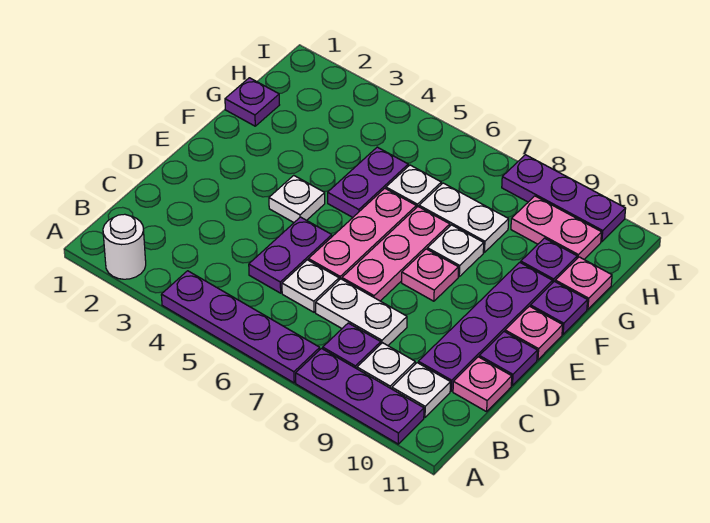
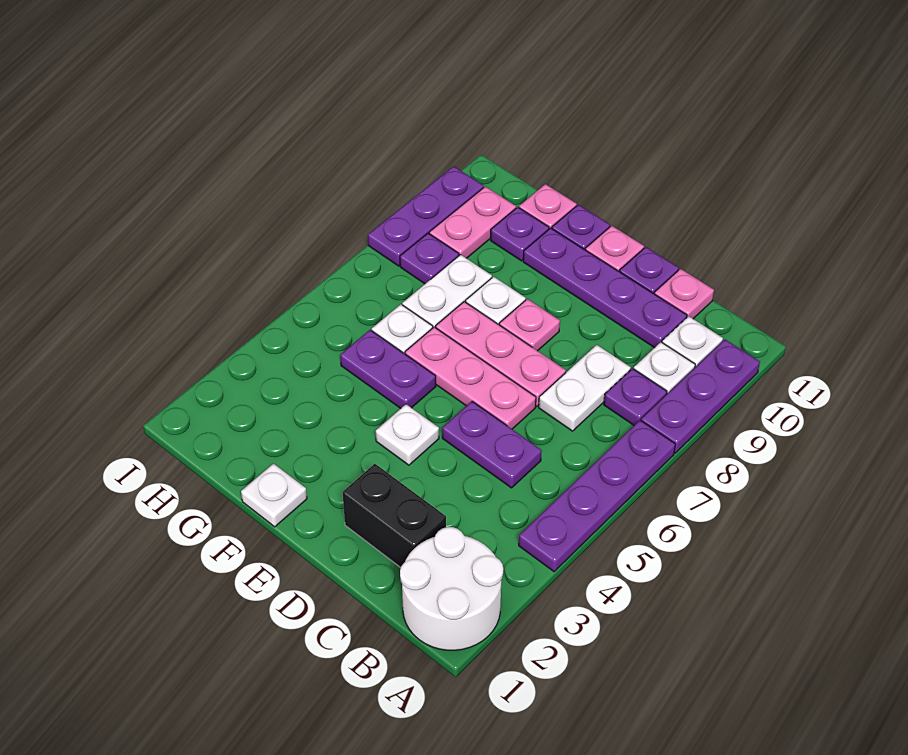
white round brick A2 level 1 -> white round brick A1:B2 level 1
none -> black brick C2:D2 level 1
white plate C6 level 1 -> white plate F1 level 1
purple plate G1 level 1 -> purple plate H8 level 1

